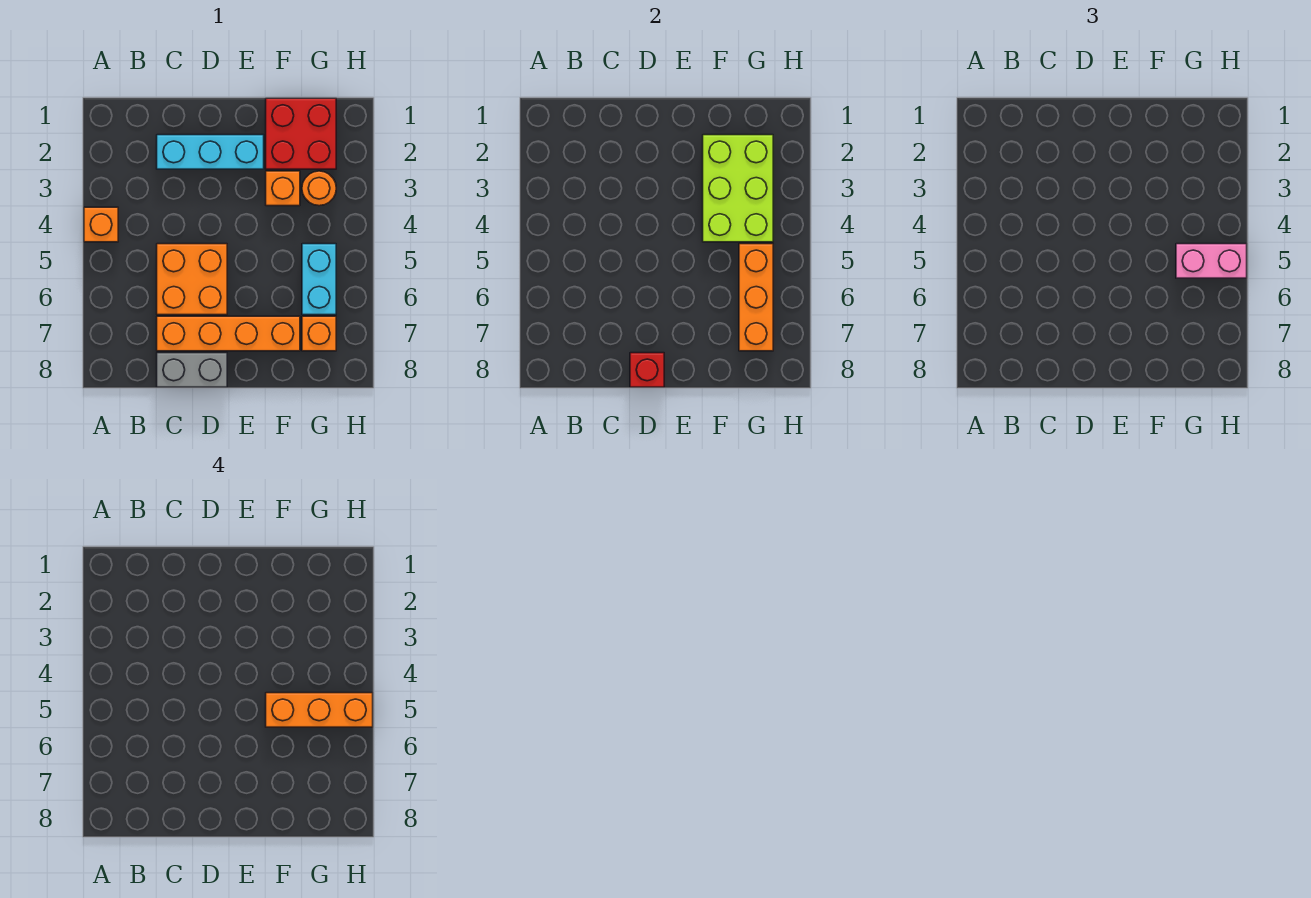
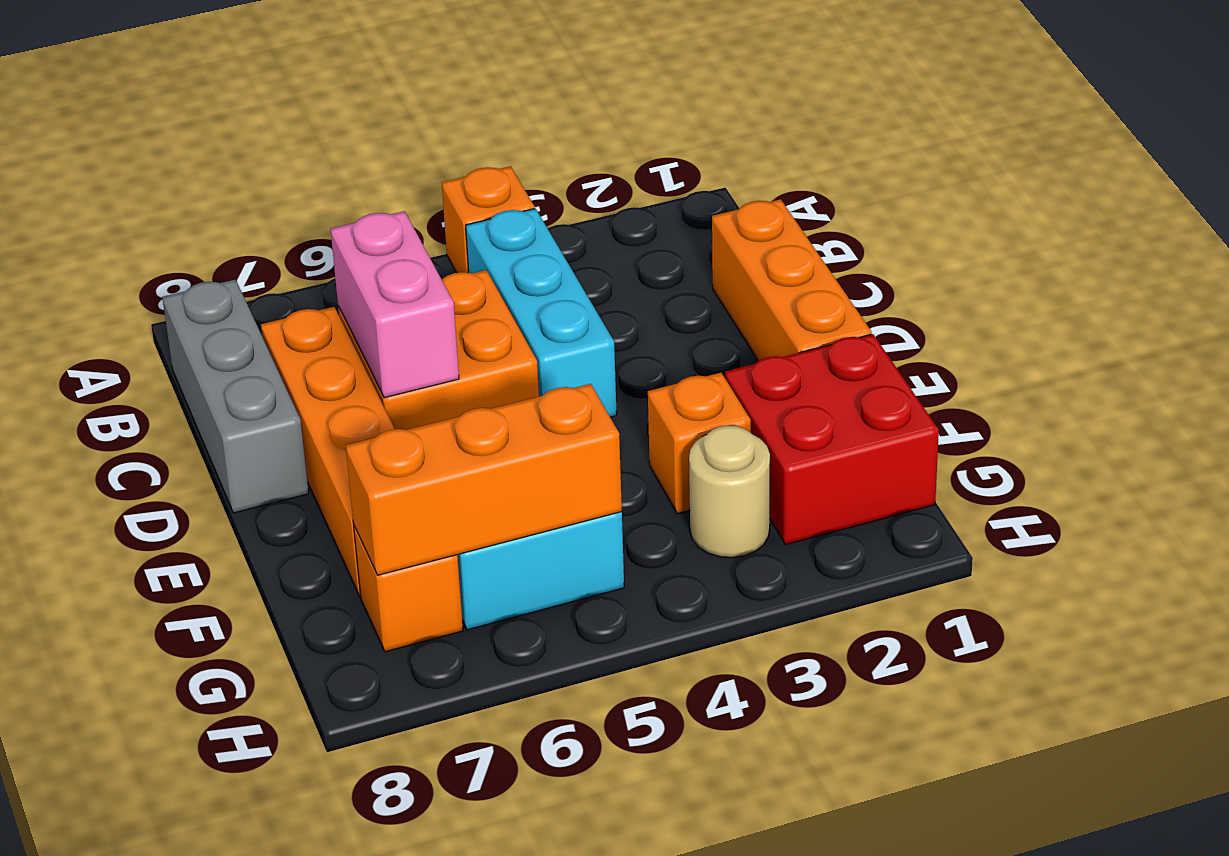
cyan brick C2:E2 level 1 -> cyan brick B4:D4 level 1
grey brick C8:D8 level 1 -> grey brick B8:D8 level 1
red brick D8 level 2 -> none
lime brick F2:G4 level 2 -> none
orange brick F5:H5 level 4 -> orange brick C1:E1 level 1
orange round brick G3 level 1 -> tan round brick G3 level 1
pink brick G5:H5 level 3 -> pink brick C6:D6 level 2

